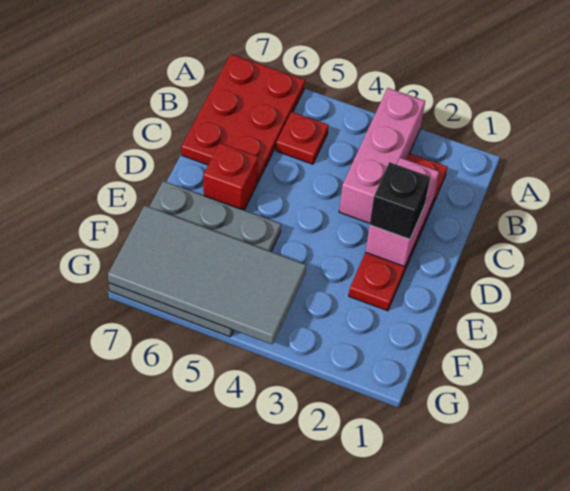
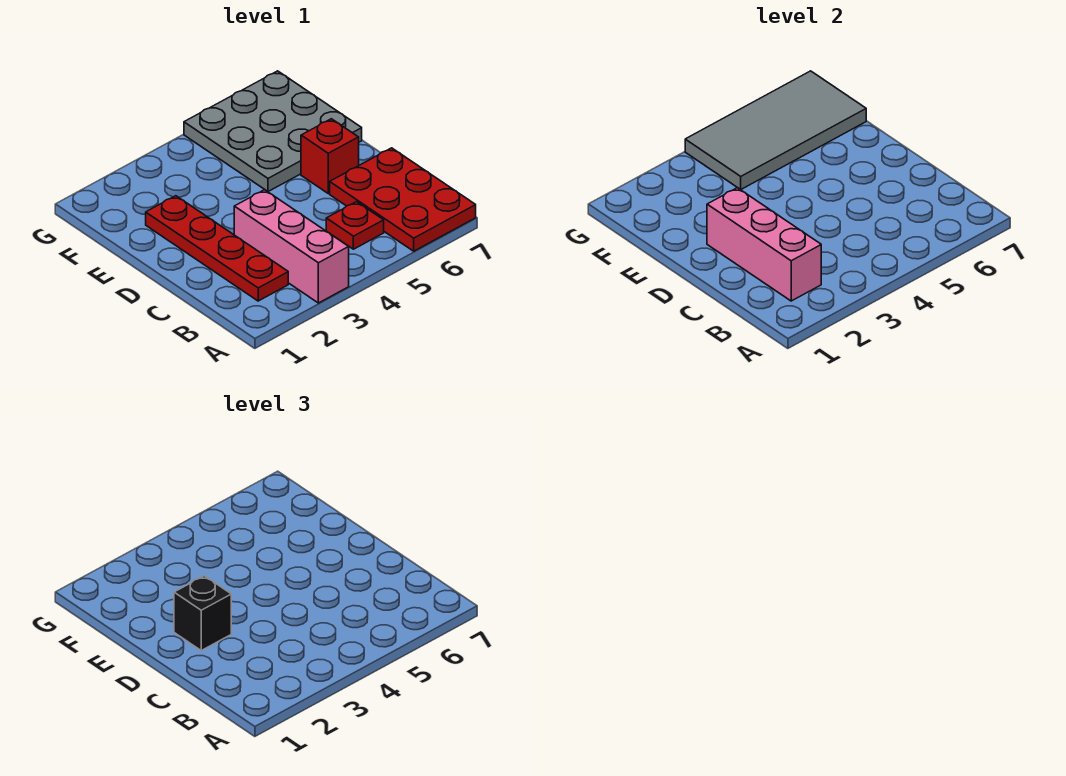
pink brick C2:D2 level 2 -> pink brick B2:D2 level 2

